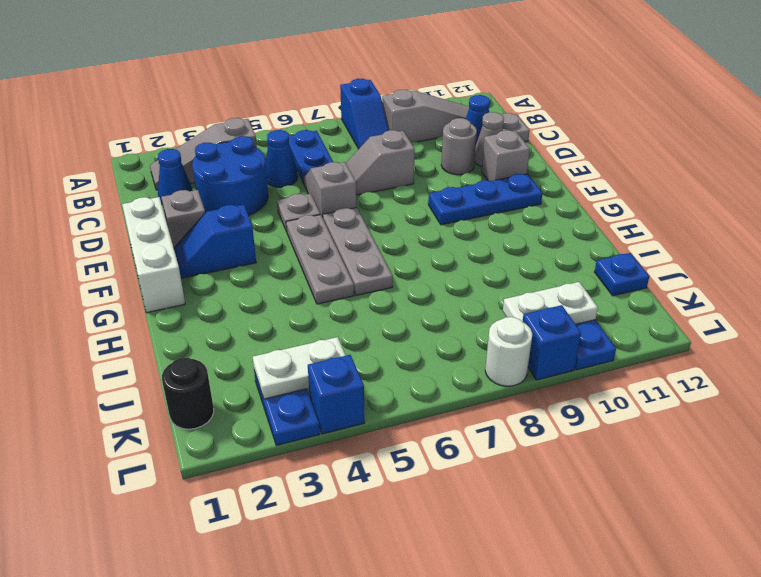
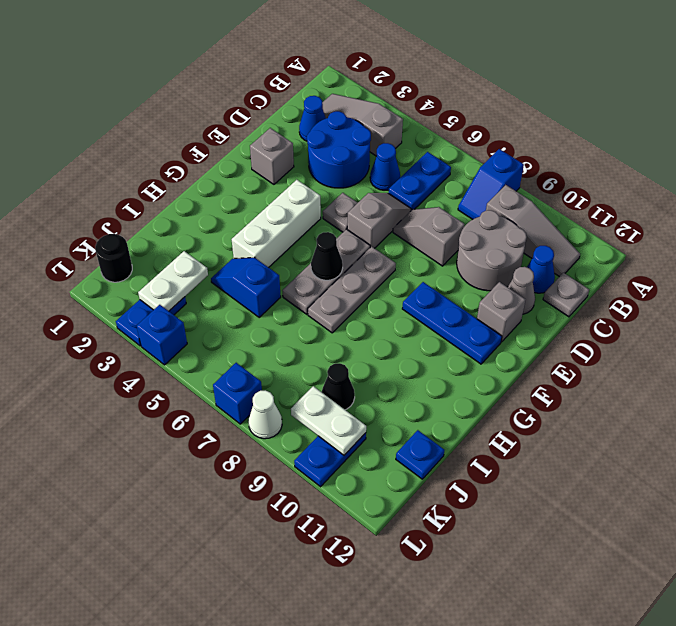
grey round brick D10 level 1 -> grey round brick C9:D10 level 1
white brick E1:G1 level 1 -> white brick F4:H4 level 1
blue slope F2:F3 level 1 top 3 -> blue slope I4:I5 level 1 top 5
grey plate F5:H5 level 1 -> grey plate F7:H7 level 1
none -> black cone G6 level 2
none -> black cone J9 level 1
white plate K3:K4 level 2 -> white plate J3:K3 level 2
white round brick L8 level 1 -> white cone L8 level 1
blue brick L9 level 1 -> blue brick L7 level 1

